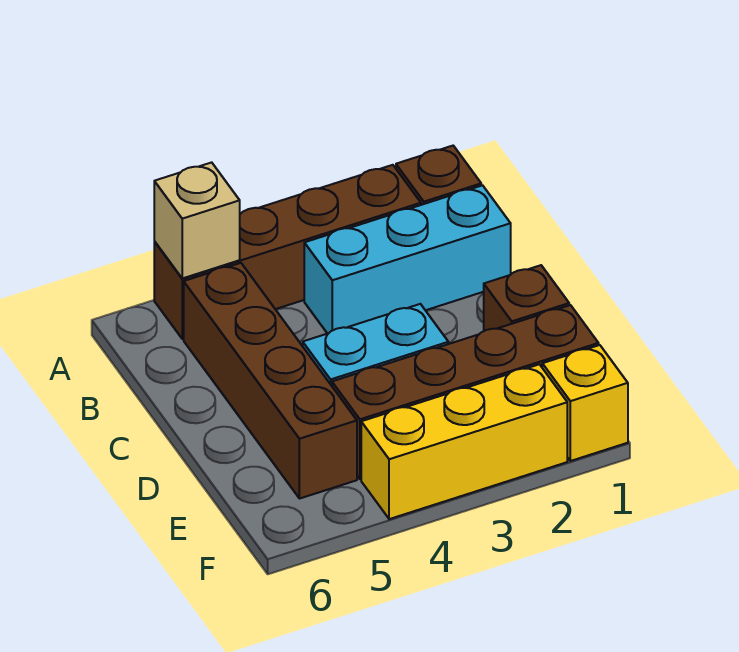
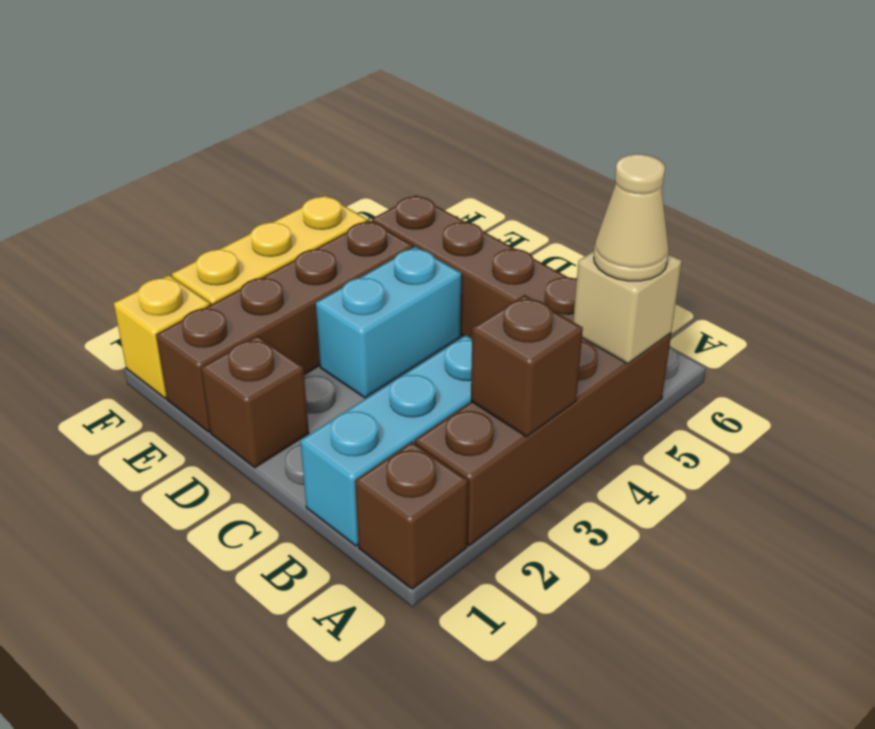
none -> brown brick A3 level 2
none -> tan cone A5 level 3

